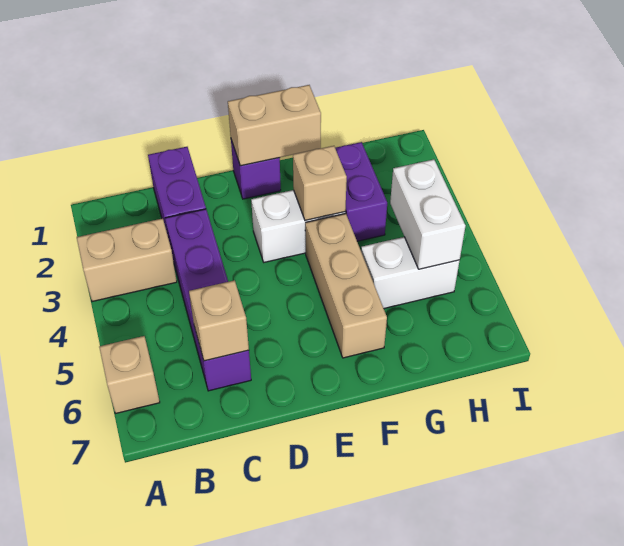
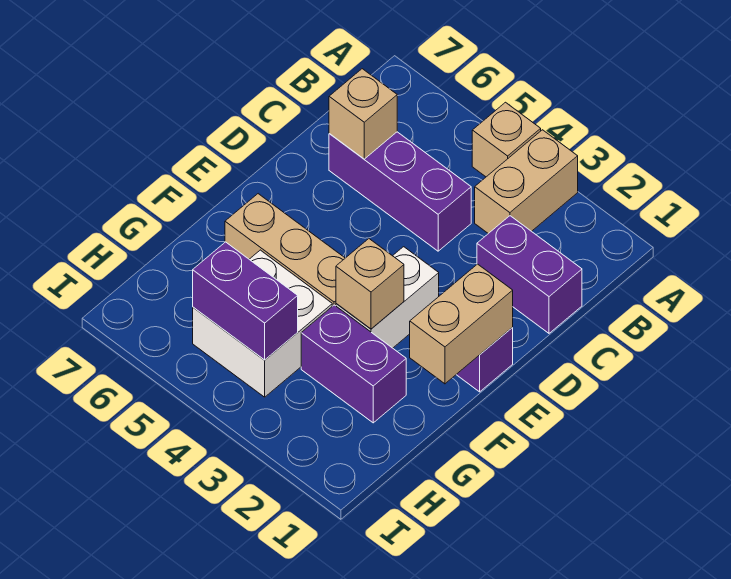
tan brick A6 level 1 -> tan brick A4 level 1
purple brick C3:C6 level 1 -> purple brick C4:C6 level 1
white brick G5:H5 level 1 -> white brick G4:H5 level 1
white brick H4:H5 level 2 -> purple brick H4:H5 level 2

